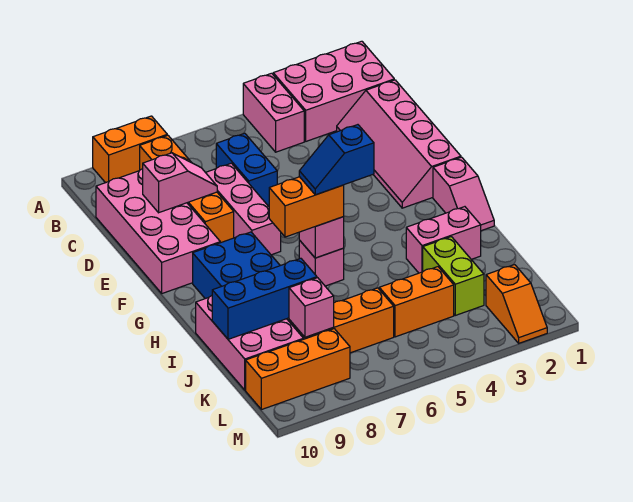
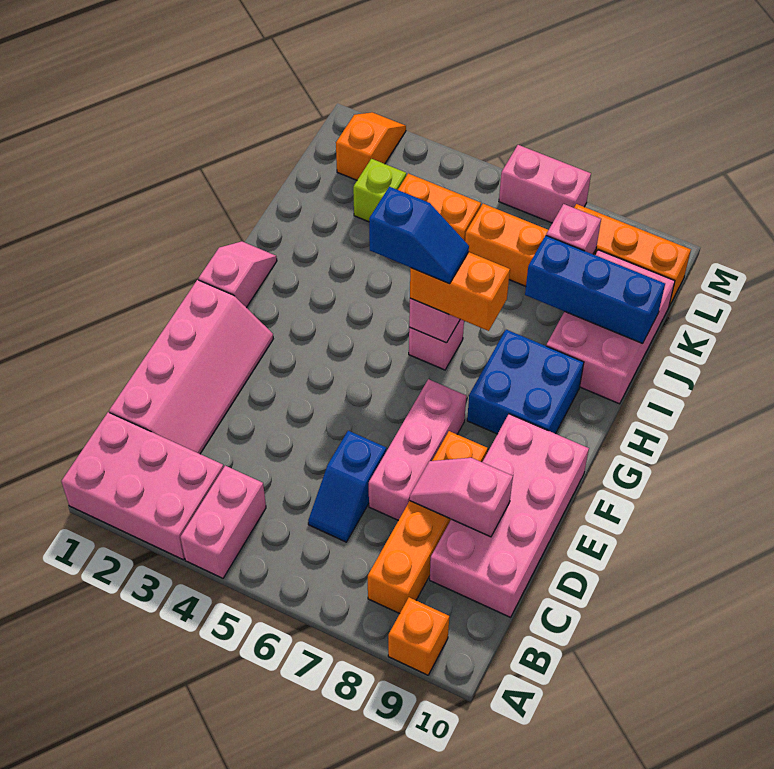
orange brick A8:A9 level 1 -> orange brick A9 level 1
blue brick C6:D6 level 1 -> blue slope C6:D6 level 1 top D
pink brick I2:I3 level 1 -> pink brick M6:M7 level 1
lime brick J3:K3 level 1 -> lime brick K3 level 1

